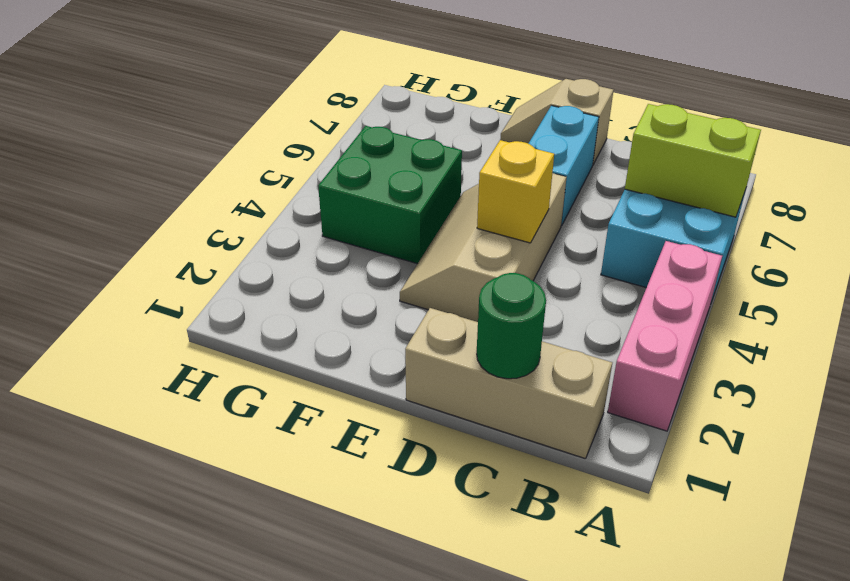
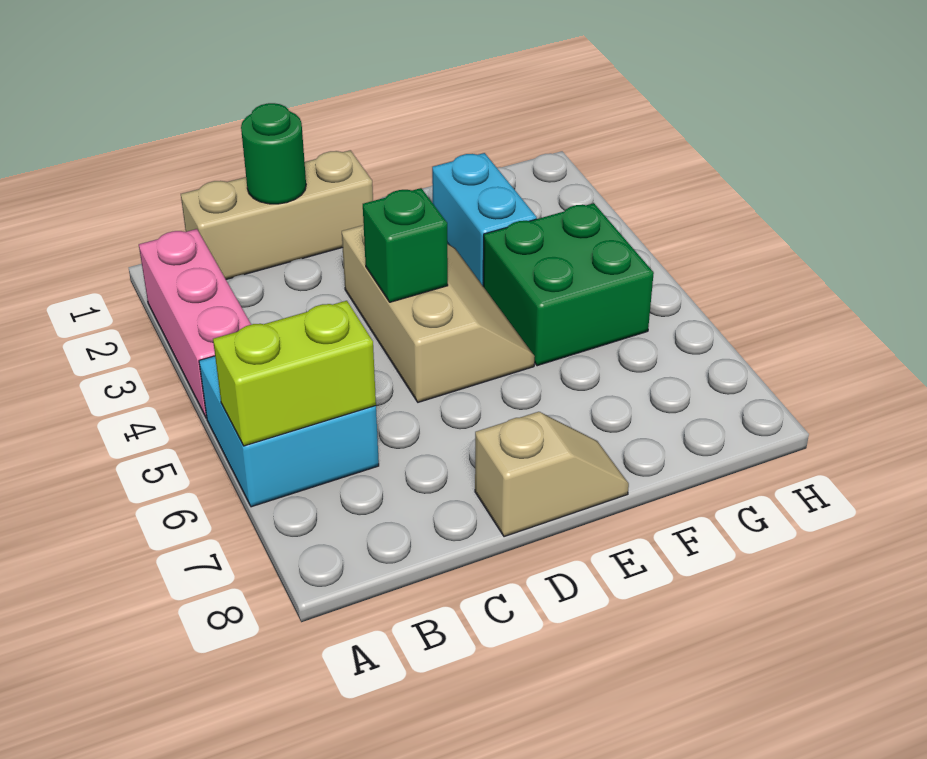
yellow brick D4 level 2 -> green brick D4 level 2
cyan brick D6:D7 level 1 -> cyan brick F2:F3 level 1

